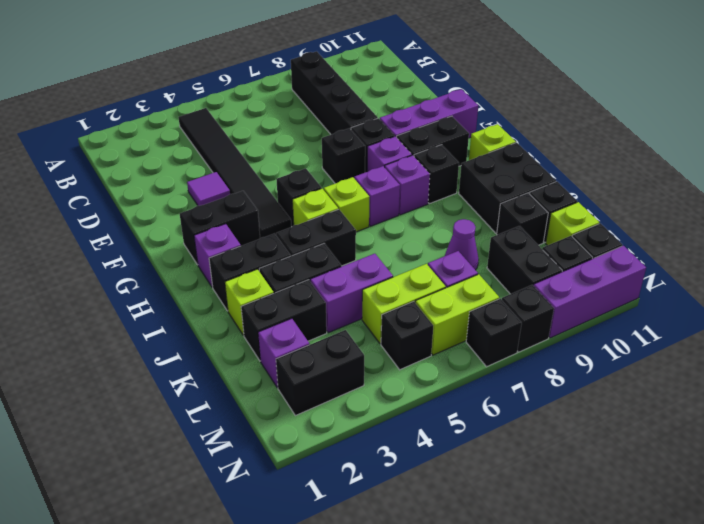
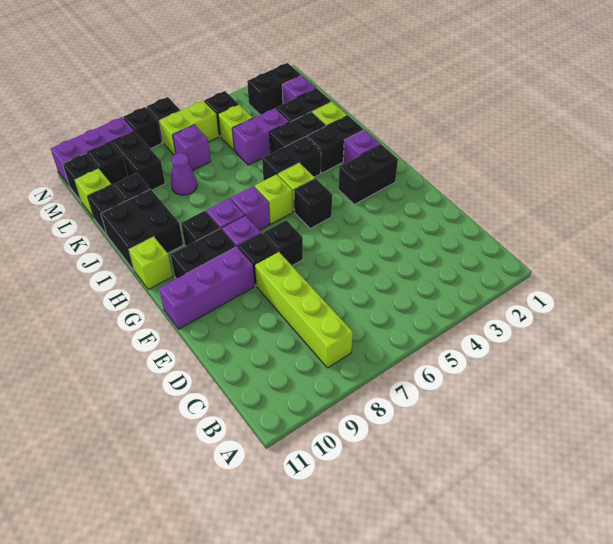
black tile B4:G4 level 1 -> none
black brick B8:E8 level 1 -> lime brick B8:E8 level 1
purple tile E3 level 1 -> none
lime brick L5:L6 level 1 -> lime brick L5 level 1

